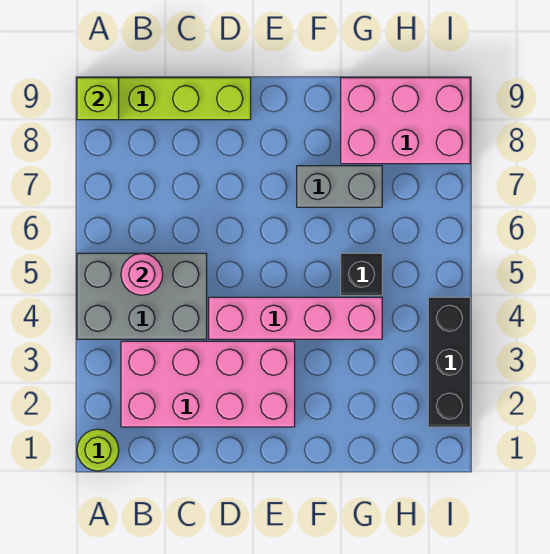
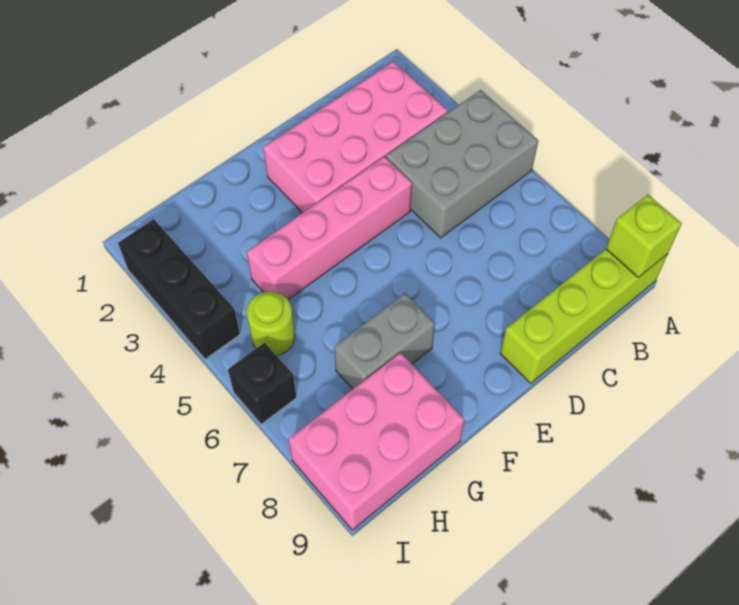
lime round brick A1 level 1 -> lime round brick H5 level 1
pink round brick B5 level 2 -> none
black brick G5 level 1 -> black brick I6 level 1

